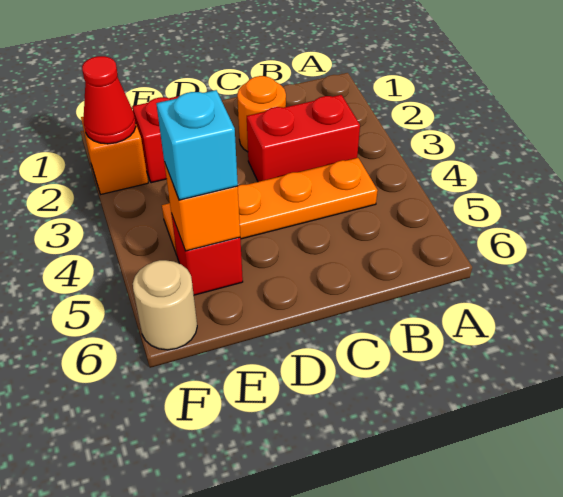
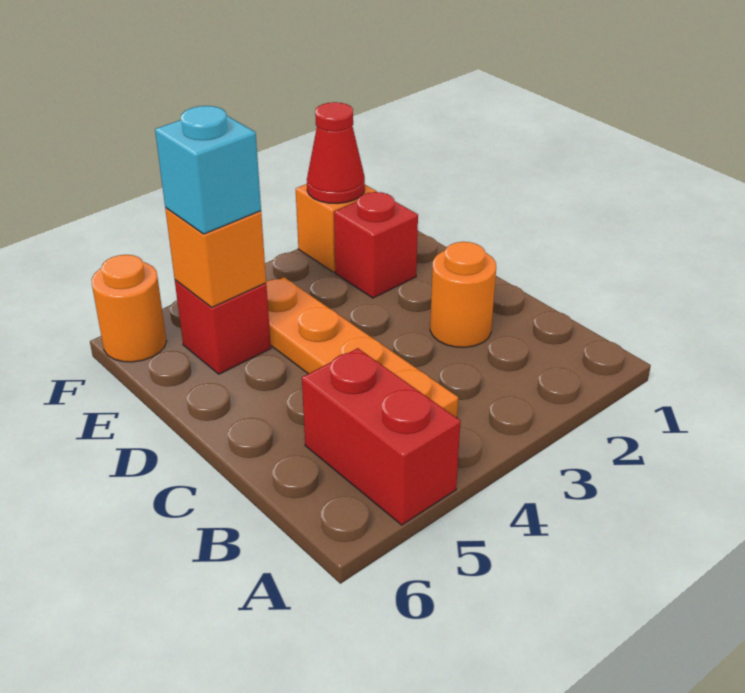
red brick B3:C3 level 1 -> red brick A5:B5 level 1
tan round brick F6 level 1 -> orange round brick F6 level 1

